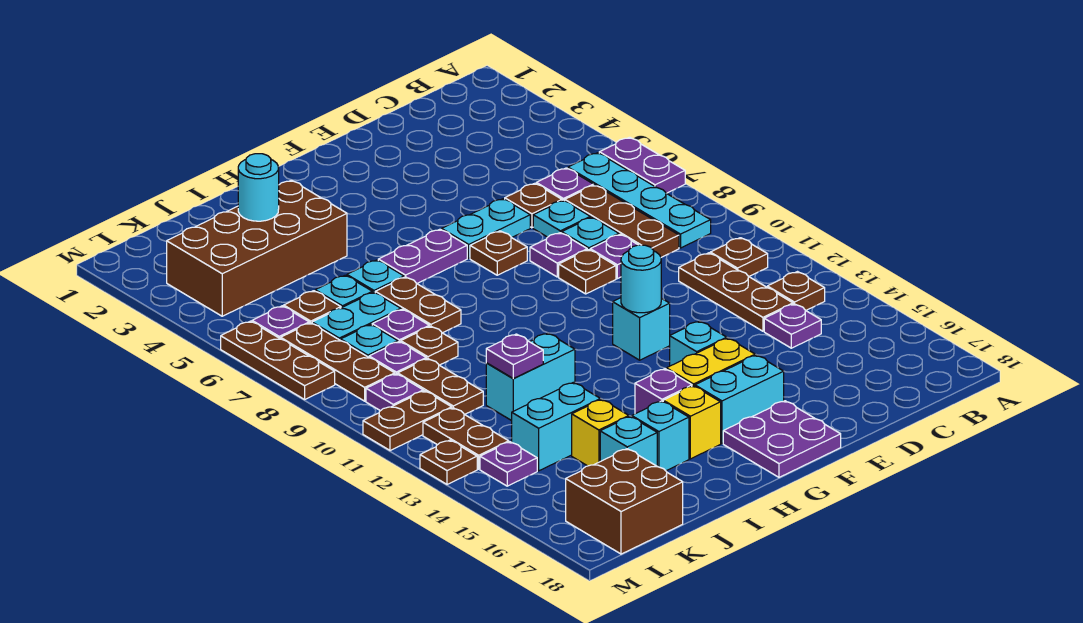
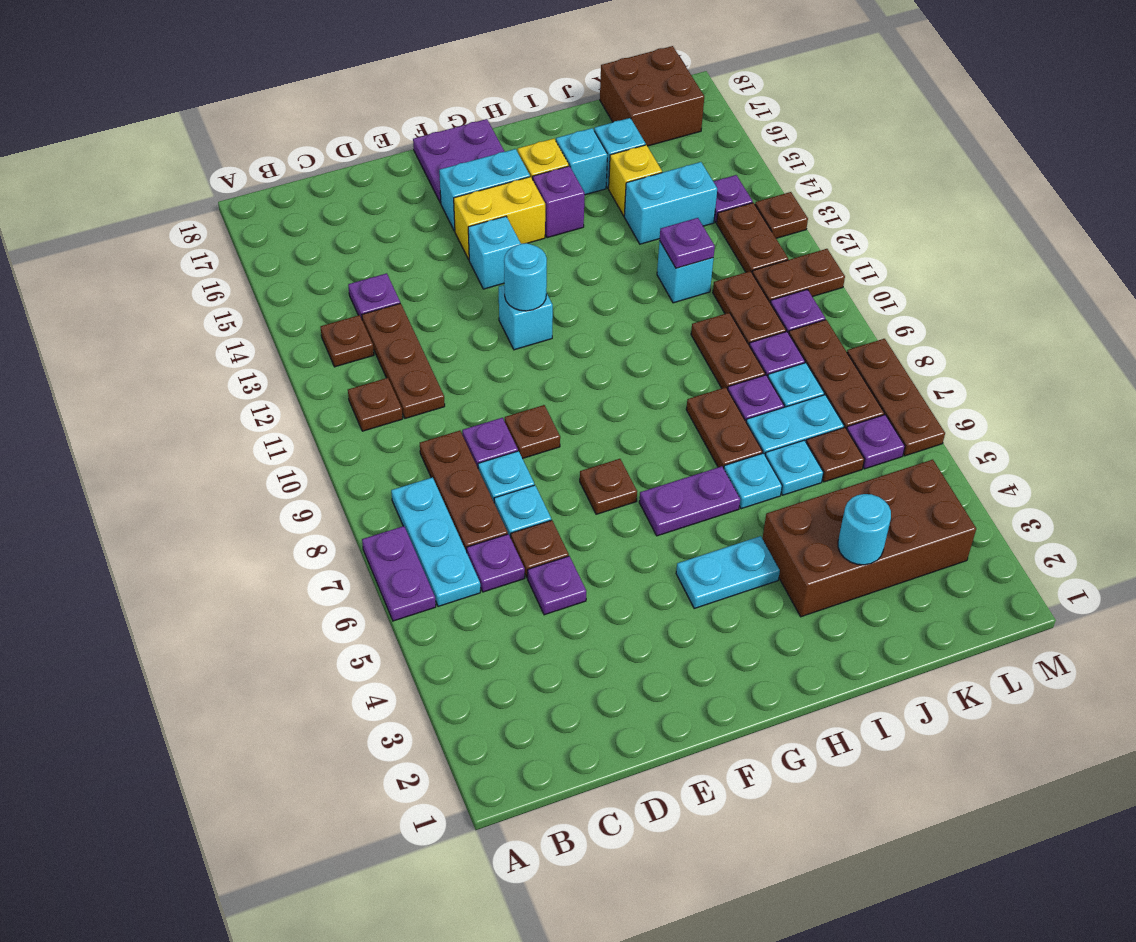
cyan plate B6:B9 level 1 -> cyan plate B6:B8 level 1
cyan plate E6:F6 level 1 -> cyan plate G4:H4 level 1
purple plate E8 level 1 -> purple plate D5 level 1
cyan brick I12:J12 level 1 -> cyan brick J12 level 1
brown plate J9 level 1 -> brown plate J9:J10 level 1

